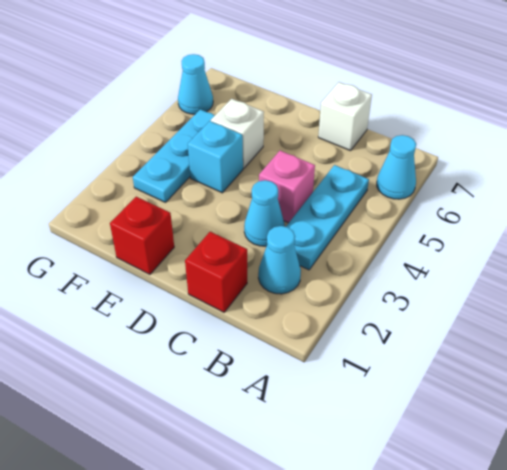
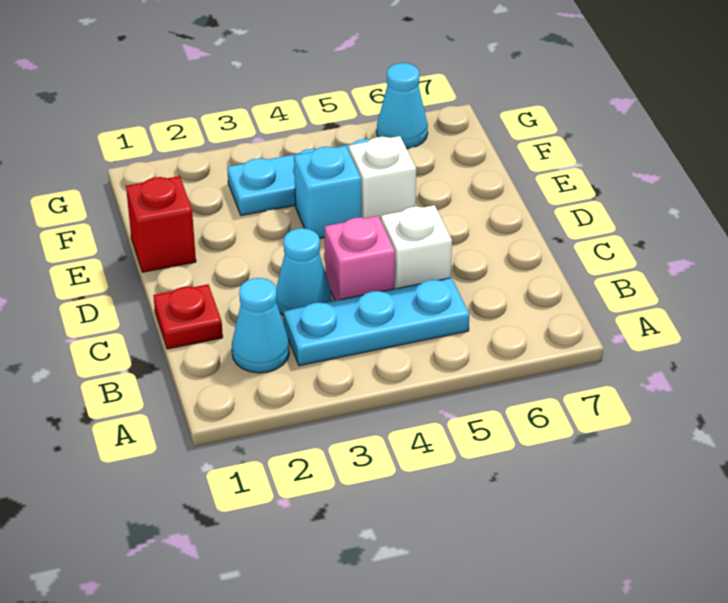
cyan cone A6 level 1 -> none
red brick C1 level 1 -> red plate C1 level 1
white brick C7 level 1 -> white brick C5 level 1

